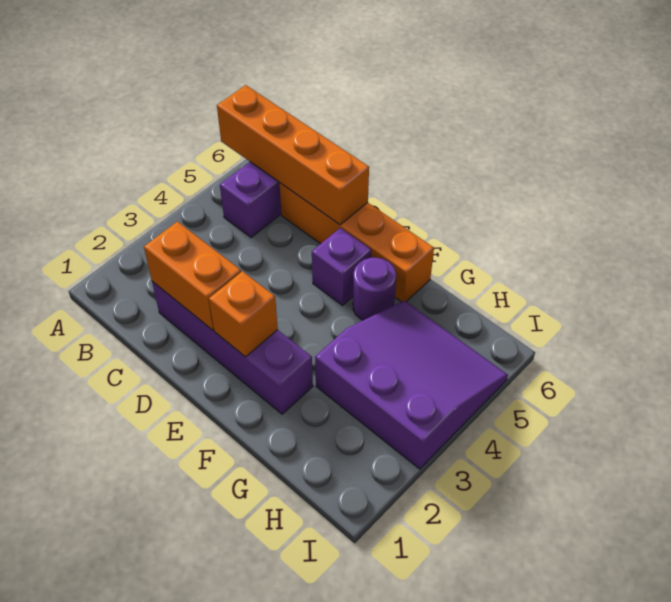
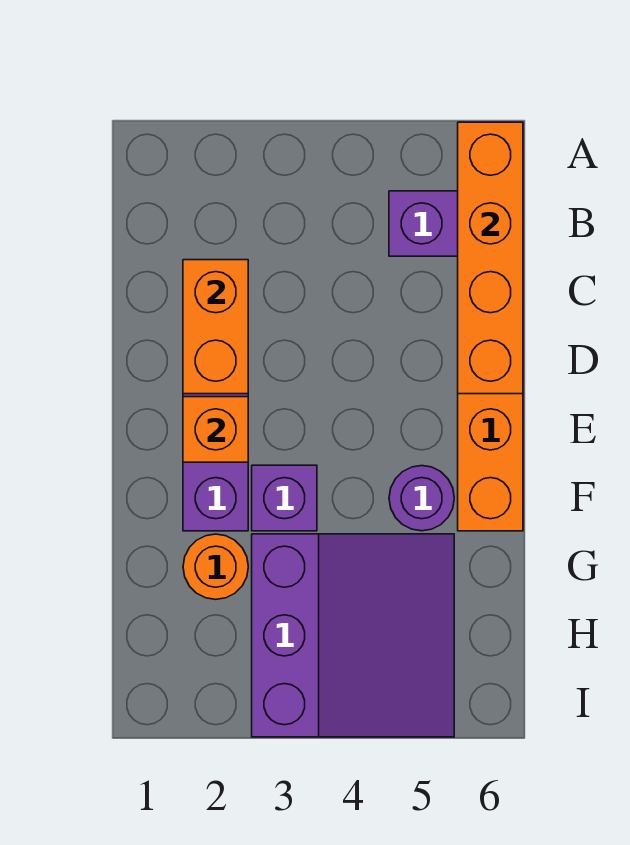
purple brick E5 level 1 -> purple brick F3 level 1
none -> orange round brick G2 level 1

